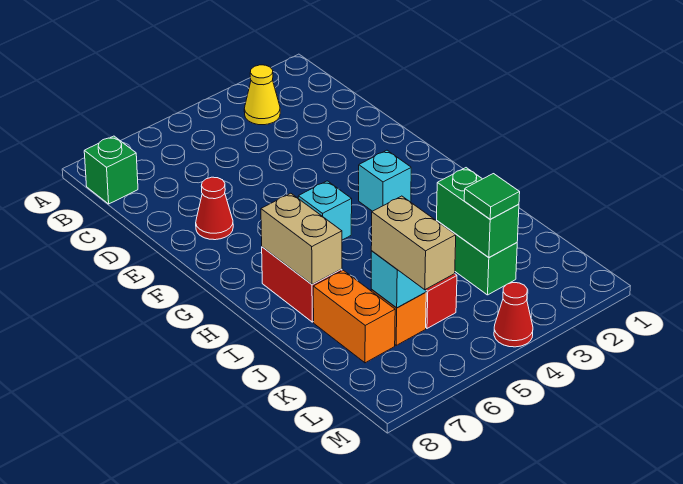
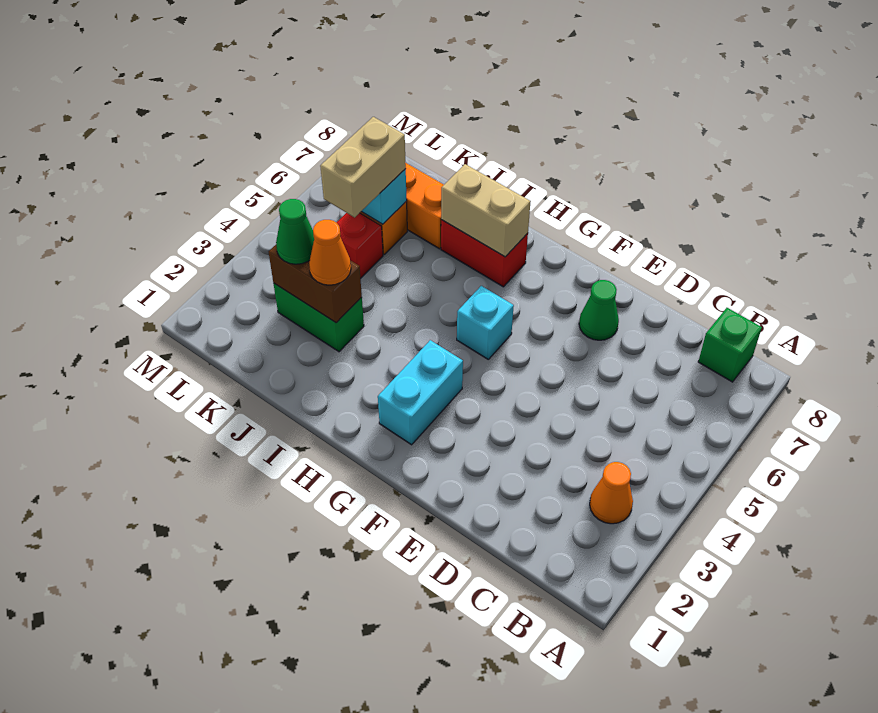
yellow cone B3 level 1 -> orange cone B3 level 1
red cone E7 level 1 -> green cone E7 level 1
cyan brick G3 level 1 -> cyan brick G2:G3 level 1
green brick J3:K3 level 2 -> brown brick J3:K3 level 2
none -> orange cone J3 level 3
green tile K3 level 3 -> green cone K3 level 3
tan brick K6:L6 level 3 -> tan brick K5:K6 level 3
red cone M4 level 1 -> none

